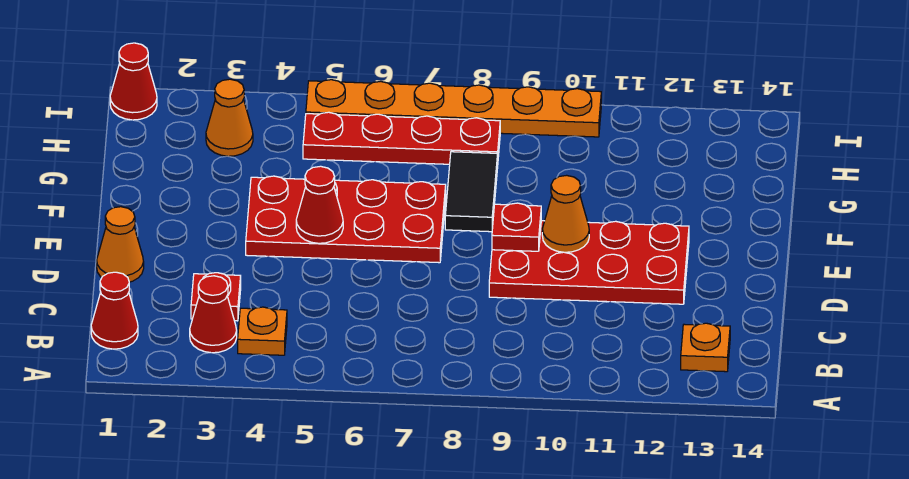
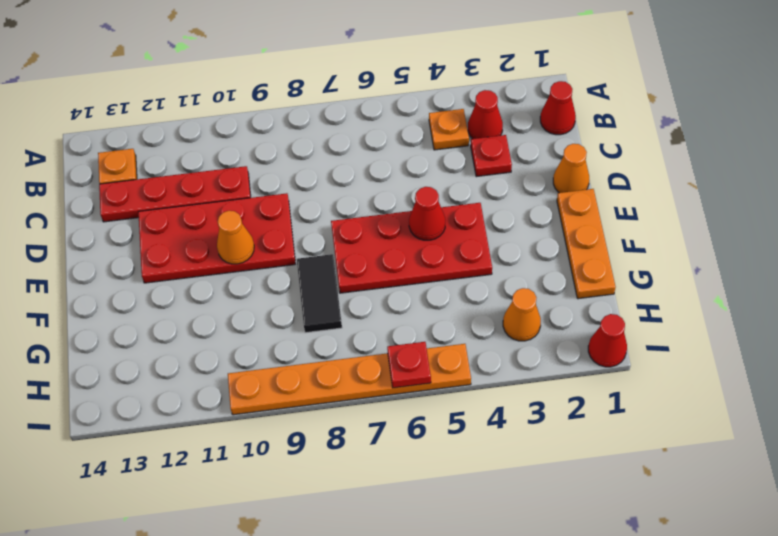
none -> orange plate E1:G1 level 1
red plate E9 level 2 -> red plate I6 level 2
red plate H5:H8 level 1 -> red plate C10:C13 level 1

